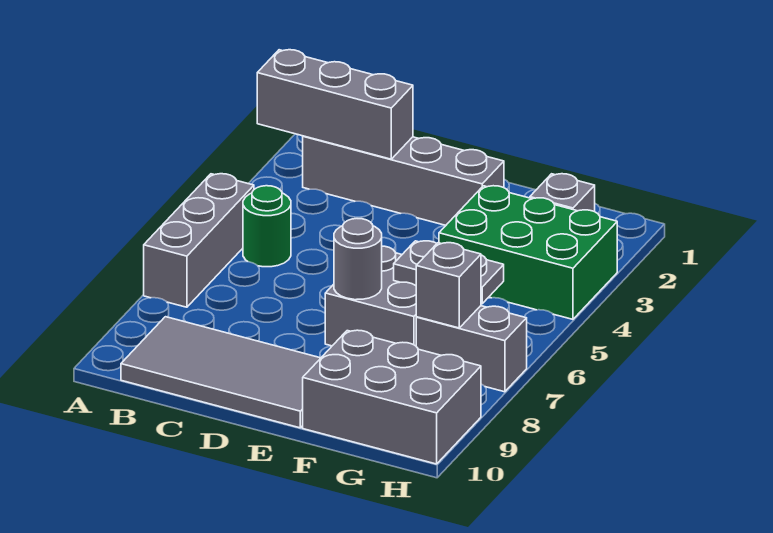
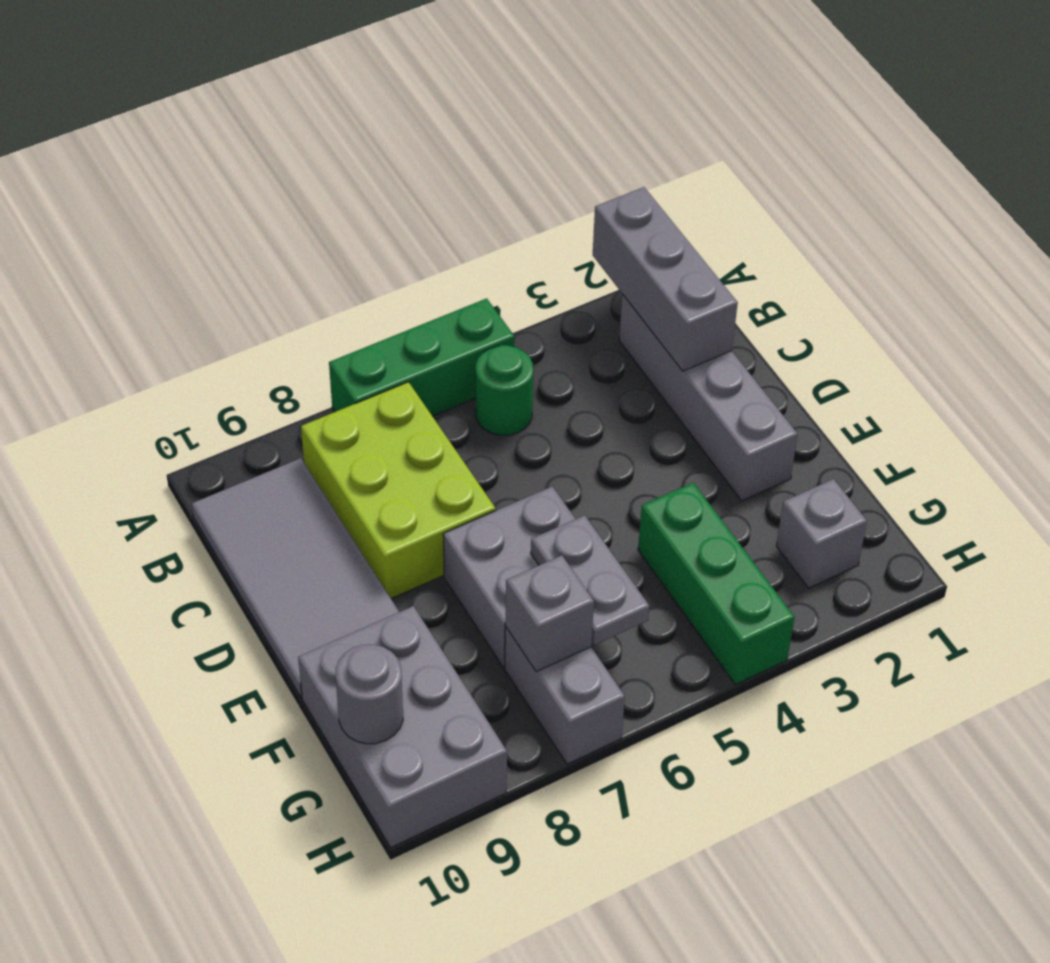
grey brick A5:A7 level 1 -> green brick A5:A7 level 1
none -> lime brick B7:D8 level 1
grey round brick E7 level 2 -> grey round brick G10 level 2
green brick F3:H4 level 1 -> green brick F4:H4 level 1

